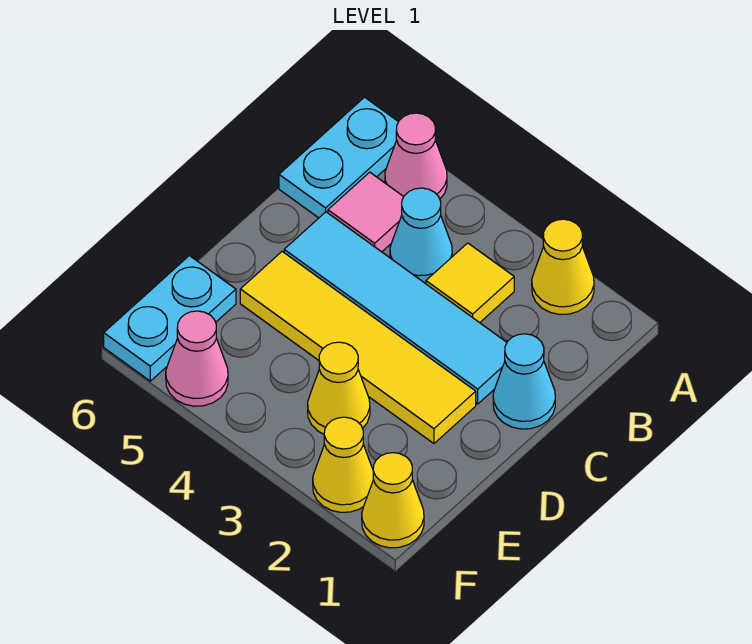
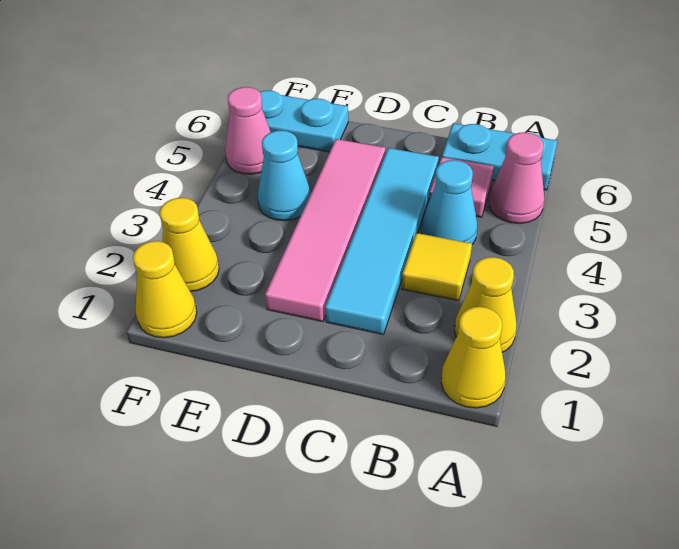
cyan cone C1 level 1 -> cyan cone E4 level 1
yellow tile D2:D5 level 1 -> pink tile D2:D5 level 1
yellow cone E3 level 1 -> yellow cone A1 level 1

